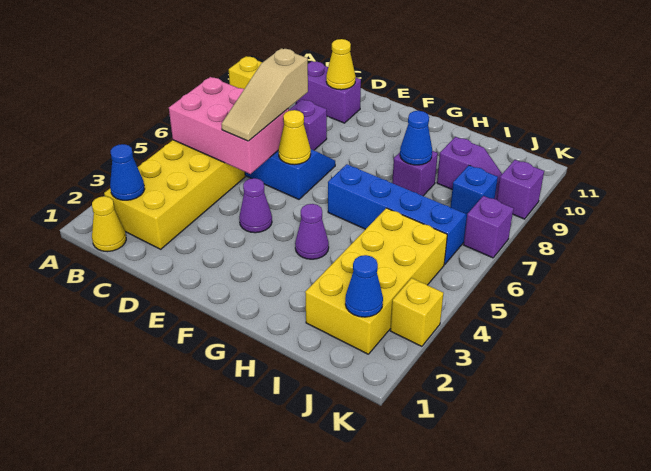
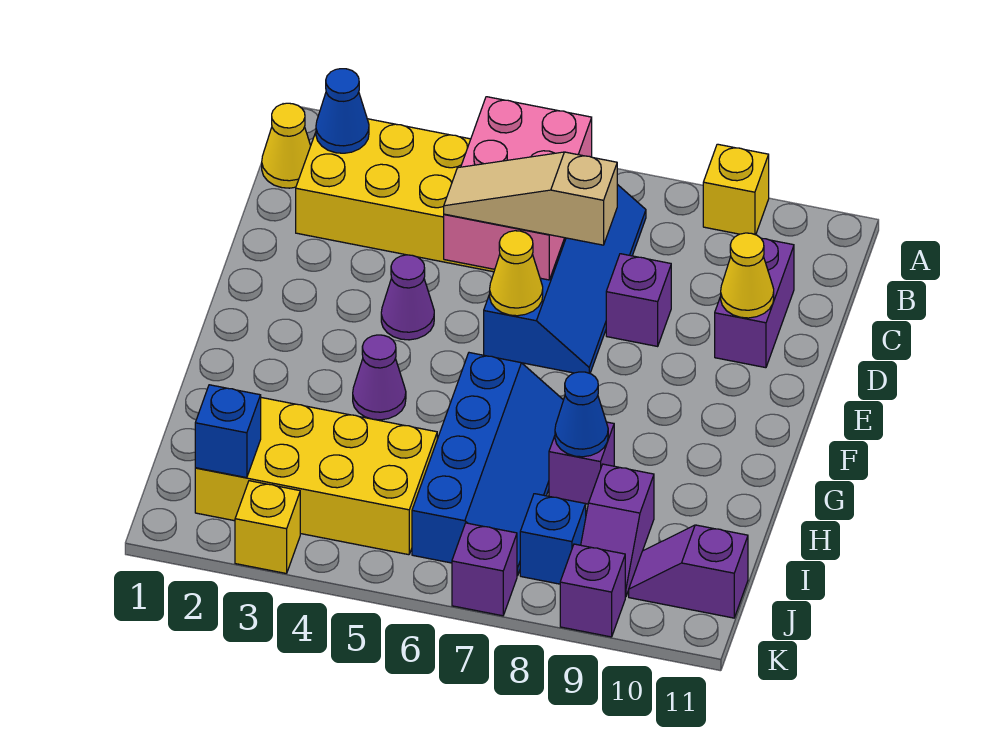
blue cone J2 level 2 -> blue brick J2 level 2
none -> purple slope J10:J11 level 1 top 11

